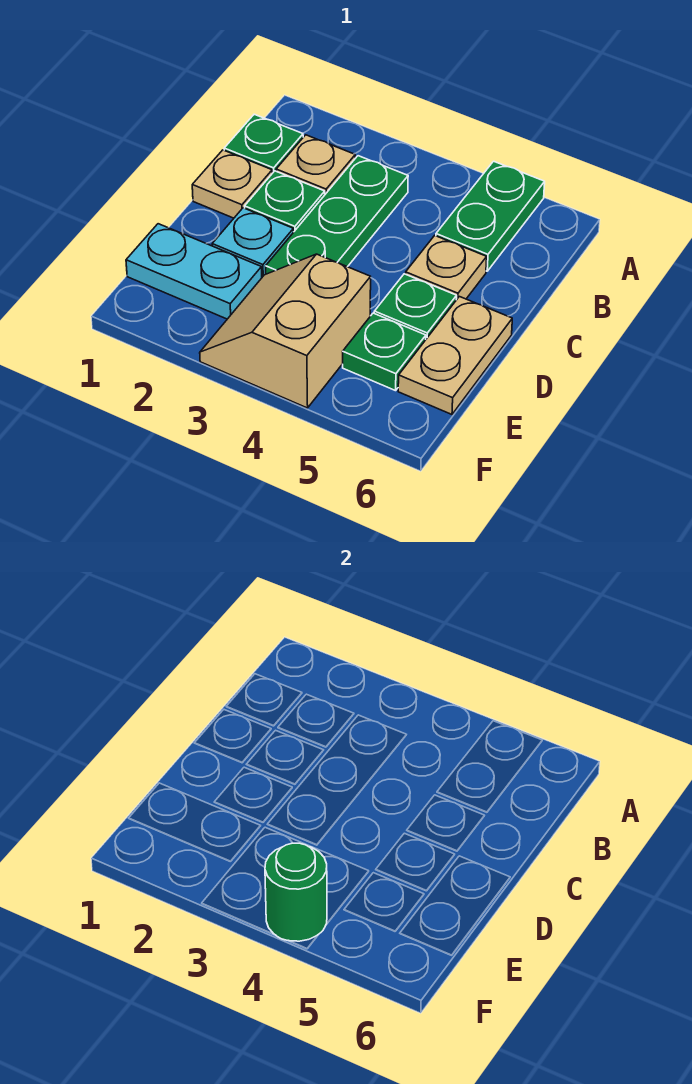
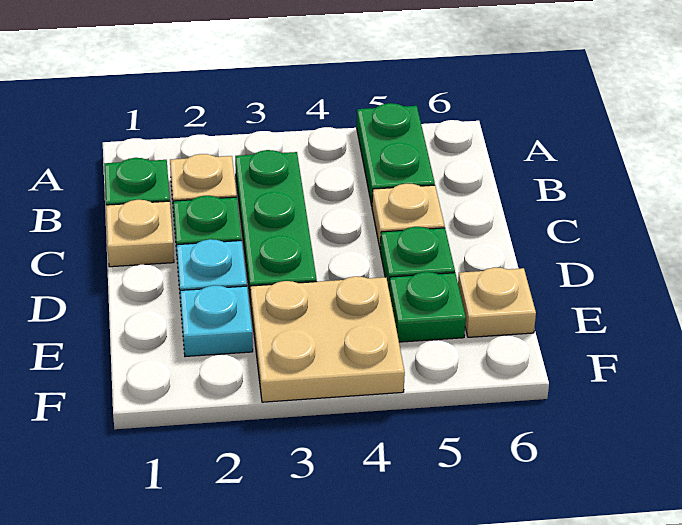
tan plate D6:E6 level 1 -> tan plate E6 level 1
cyan plate E1:E2 level 1 -> cyan plate E2 level 1
tan slope E3:F4 level 1 top 4 -> tan plate E3:F4 level 1
green round brick F4 level 2 -> none

